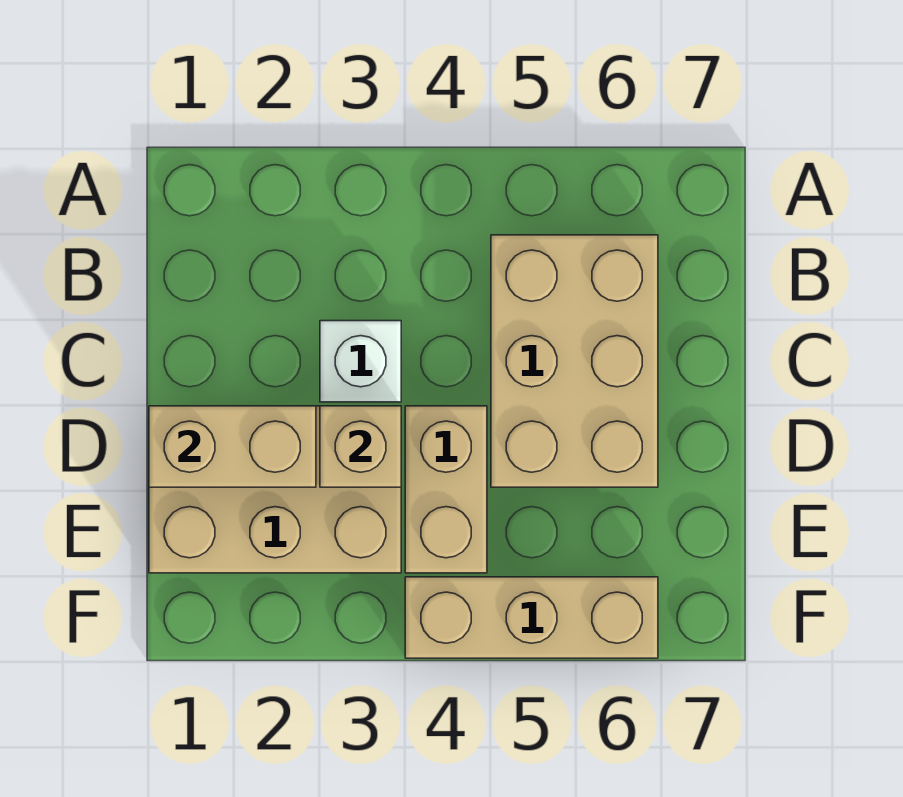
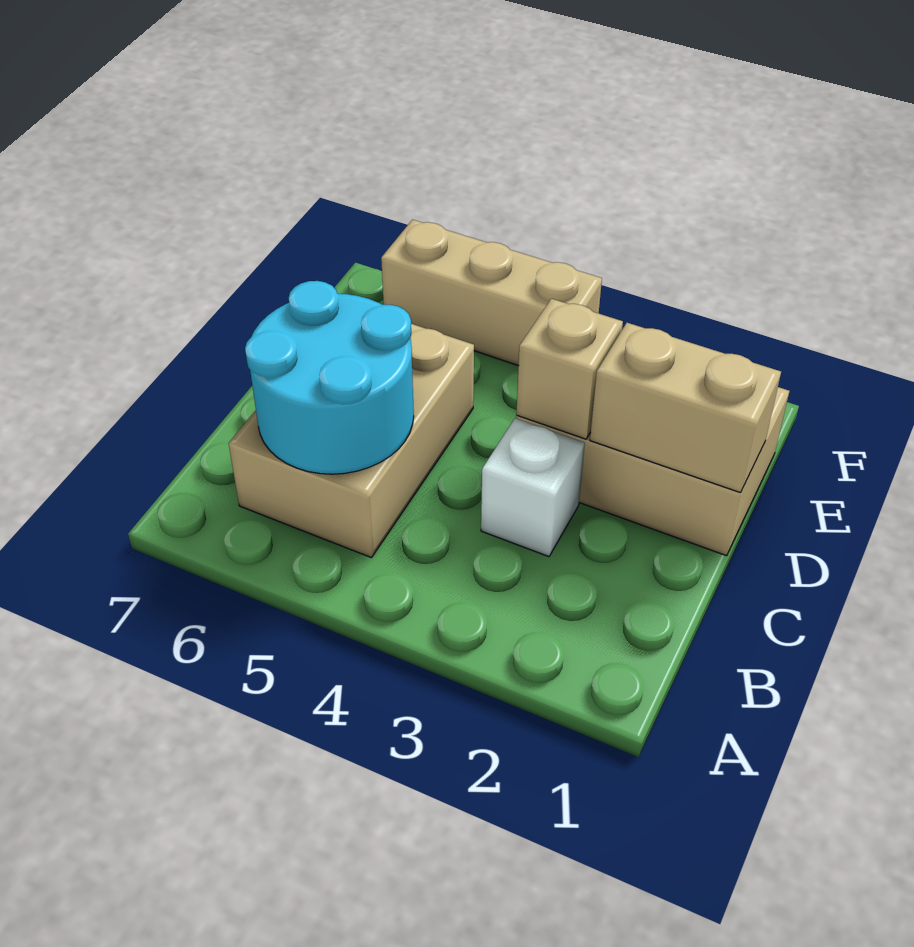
none -> cyan round brick B5:C6 level 2
tan brick D4:E4 level 1 -> none

